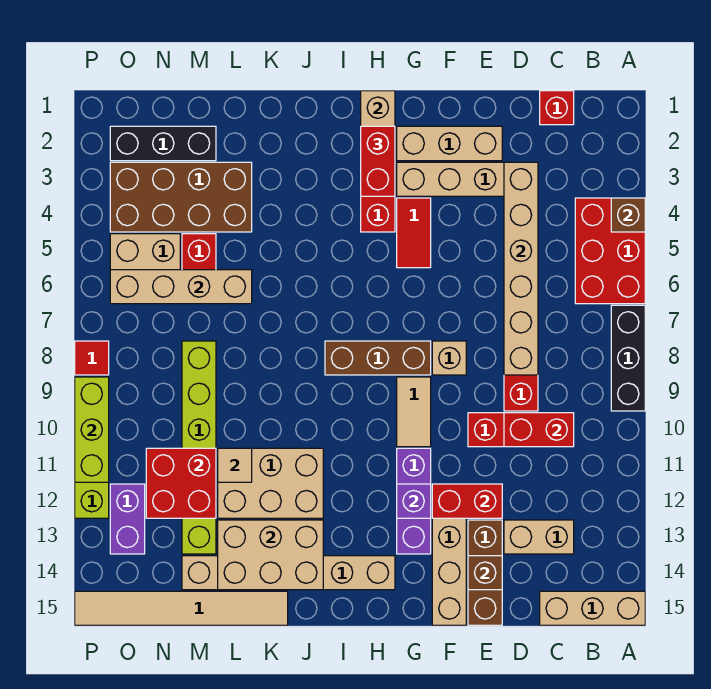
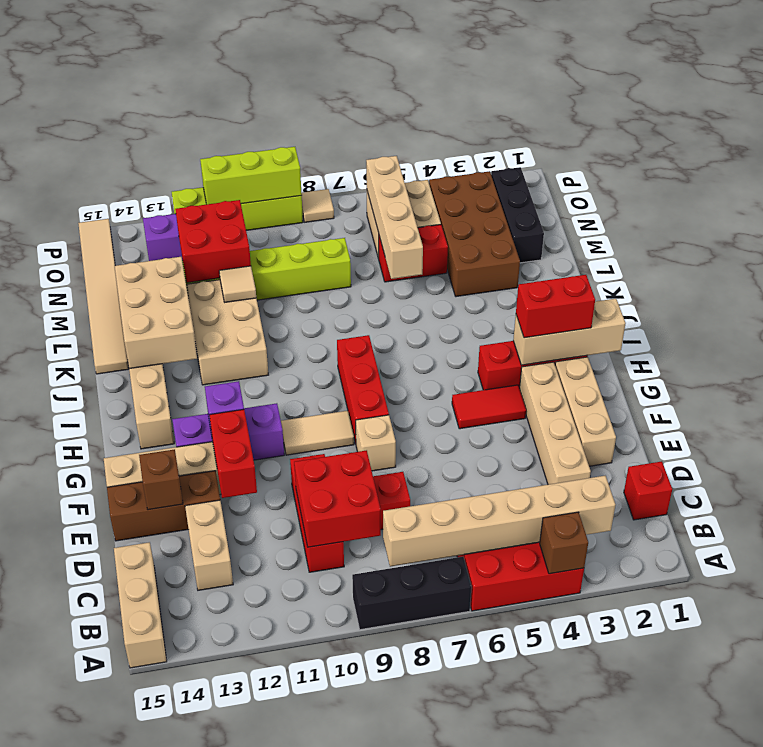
red brick C10:D10 level 2 -> red brick C9:D10 level 2
tan brick D3:D8 level 2 -> tan brick B3:B8 level 2
brown brick G8:I8 level 1 -> red brick G8:I8 level 1
red tile P8 level 1 -> tan tile P8 level 1

